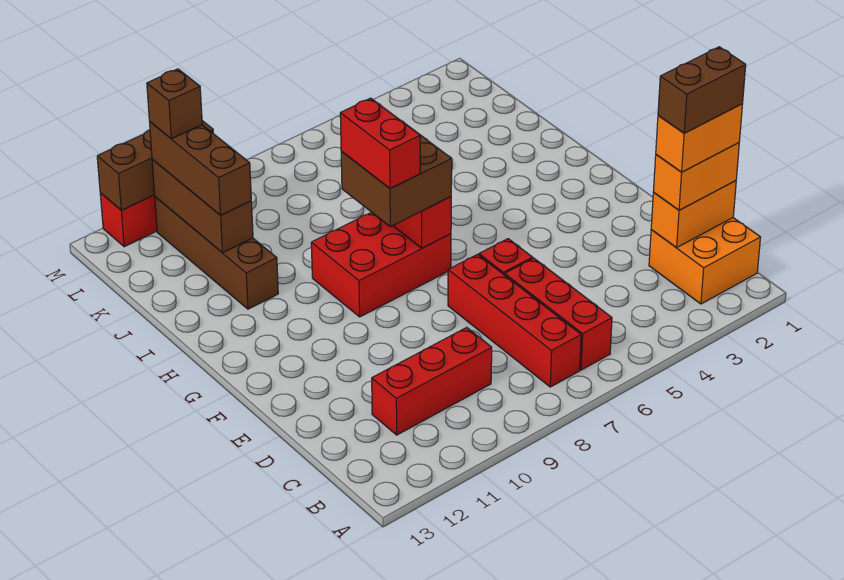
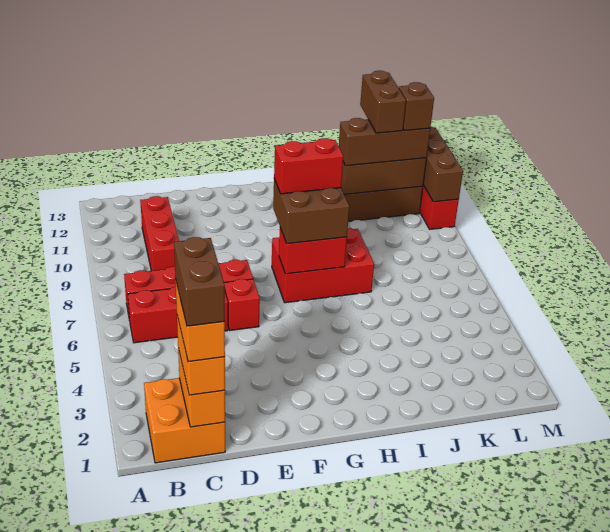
red brick G7:H9 level 1 -> red brick G7:I8 level 1
none -> brown brick K11:K12 level 4

